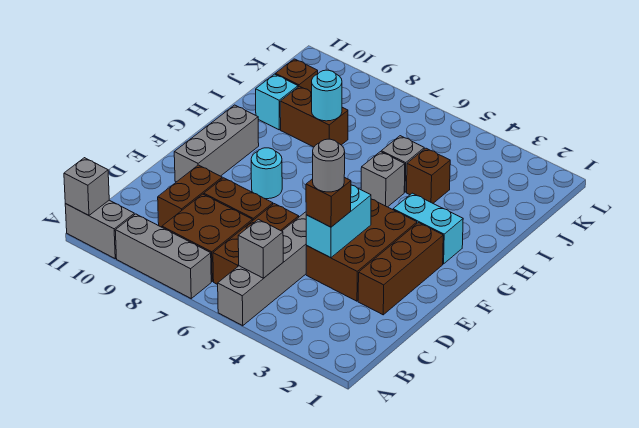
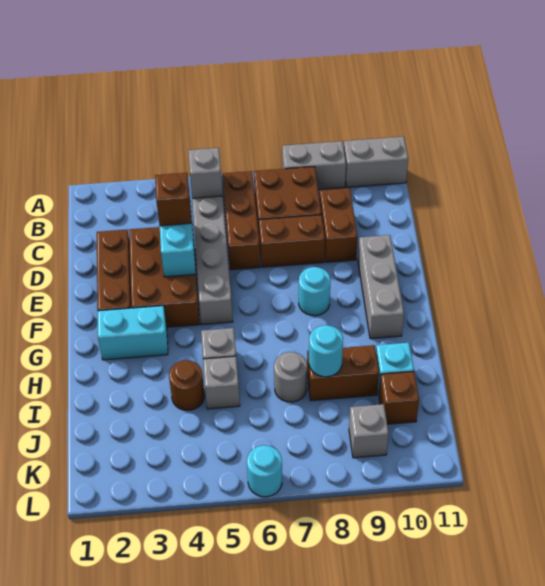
grey brick A7:A9 level 1 -> grey brick A8:A9 level 1
grey brick A11 level 2 -> grey brick K9 level 1
grey round brick D4 level 4 -> grey round brick I7 level 1
brown brick I4 level 1 -> brown round brick I4 level 1
none -> cyan round brick L6 level 1

